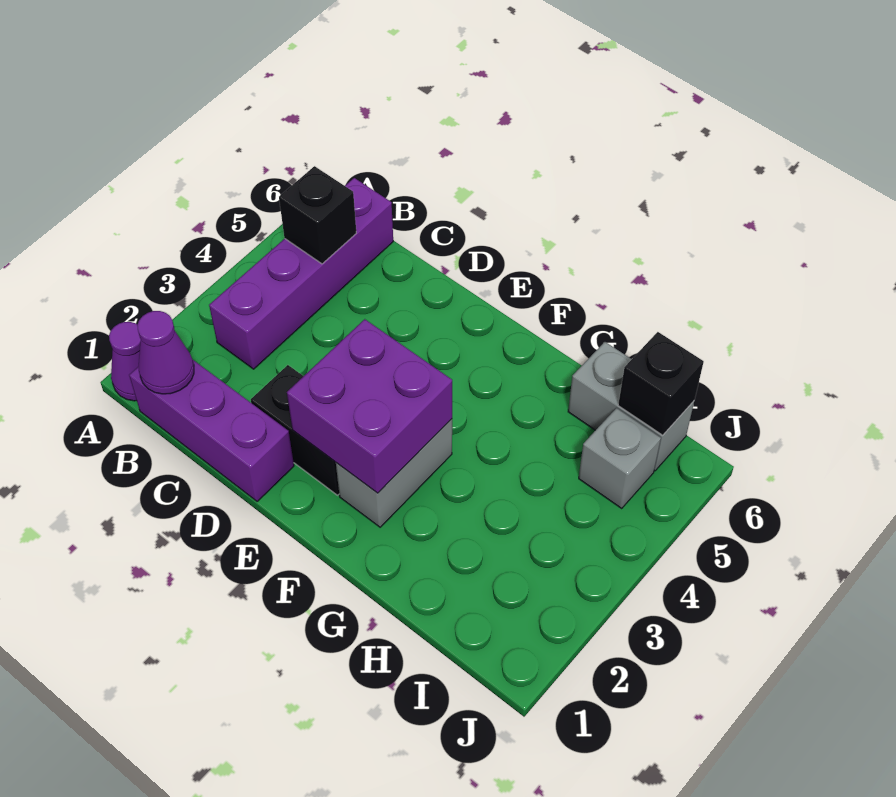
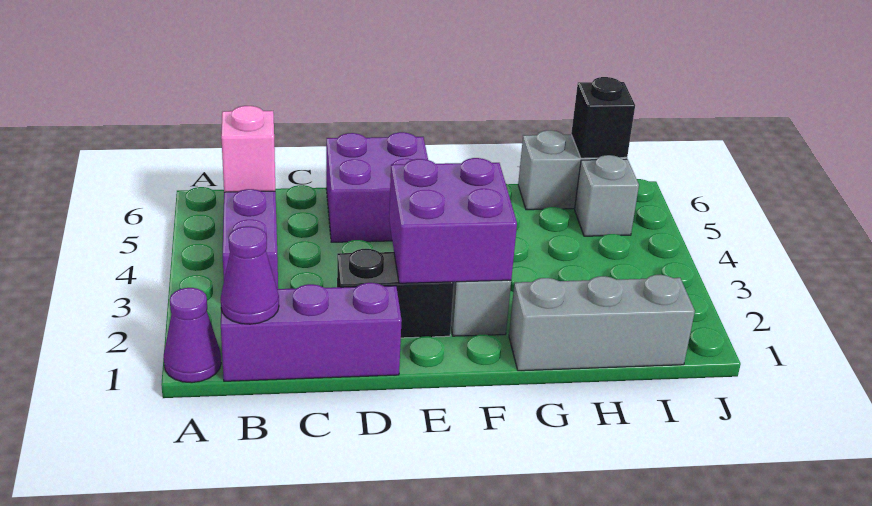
black brick B5 level 2 -> pink brick B5 level 2
none -> purple brick D5:E6 level 1
none -> grey brick G1:I1 level 1

